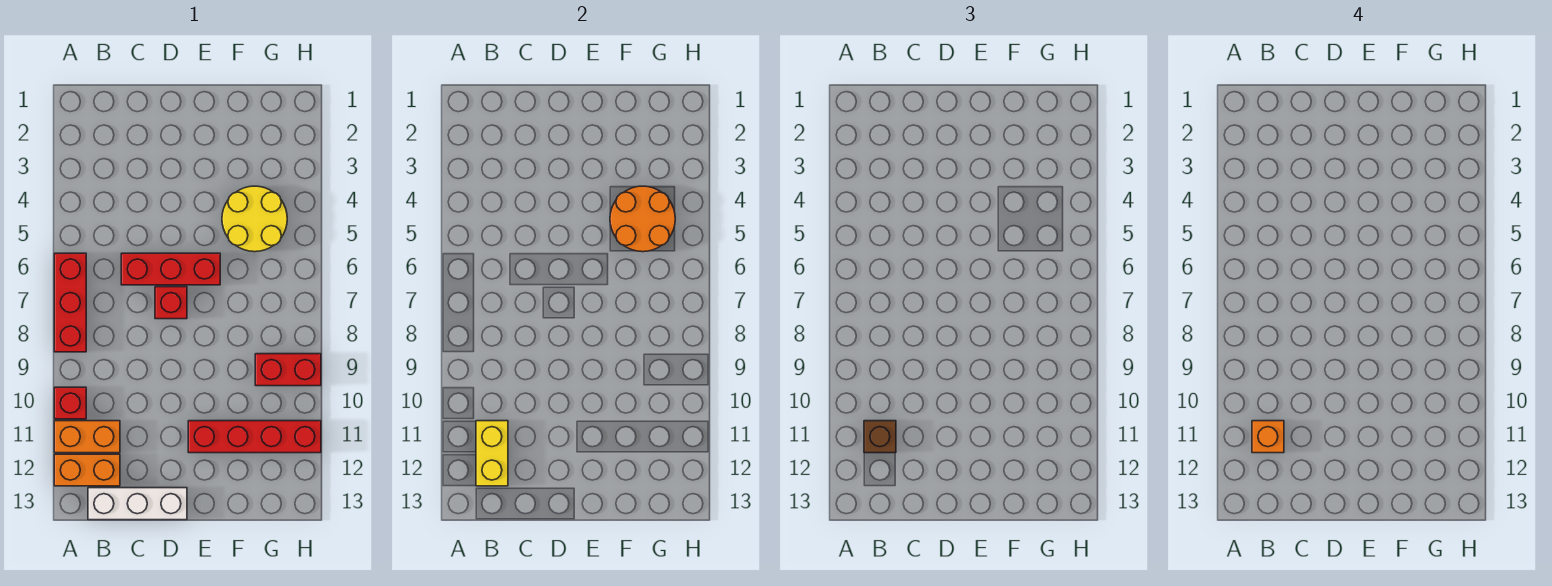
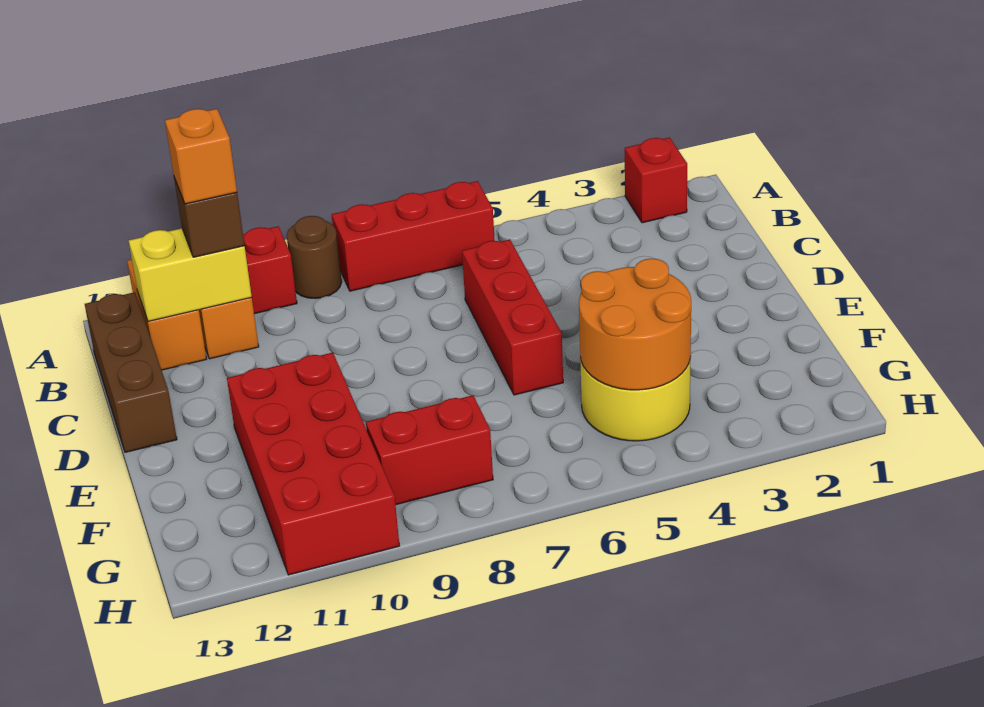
none -> brown round brick A9 level 1
white brick B13:D13 level 1 -> brown brick B13:D13 level 1
red brick D7 level 1 -> red brick A2 level 1
red brick E11:H11 level 1 -> red brick E10:H11 level 1
red brick G9:H9 level 1 -> red brick G8:G9 level 1

